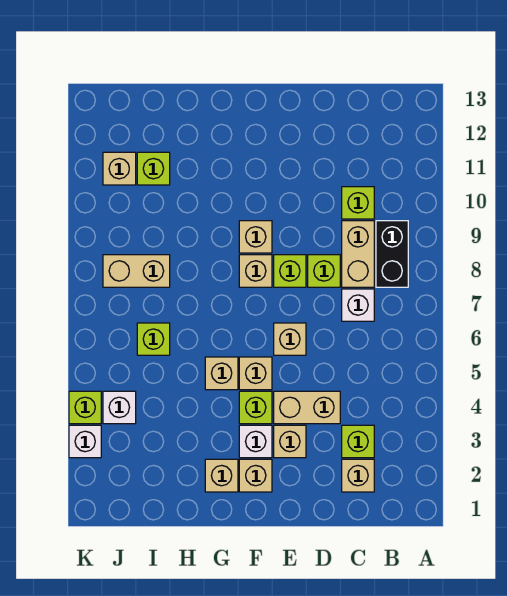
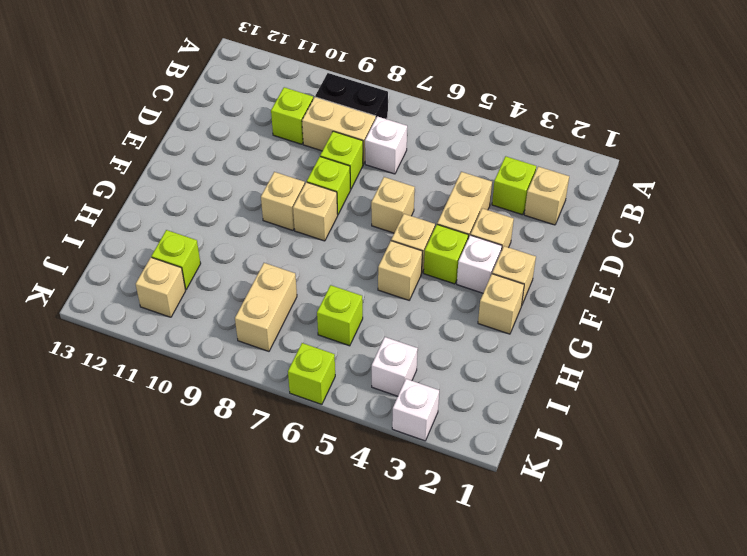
lime brick K4 level 1 -> lime brick K6 level 1

